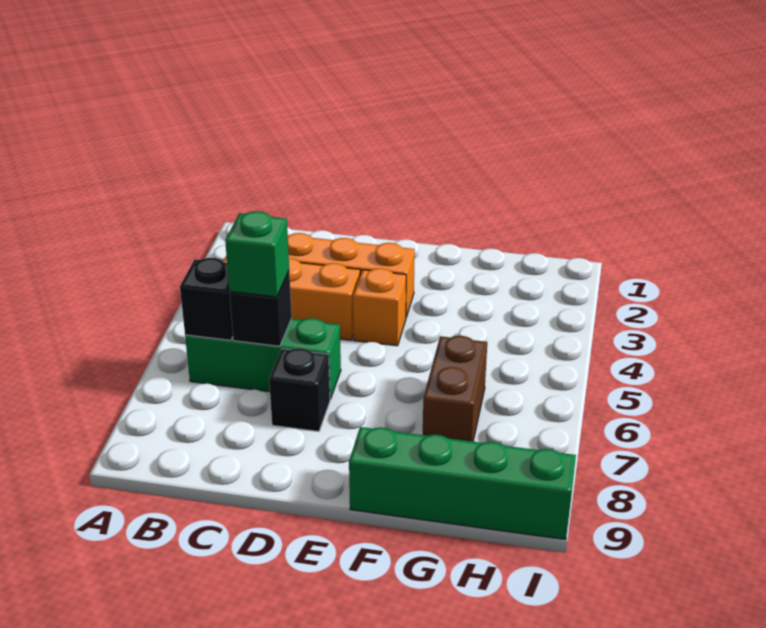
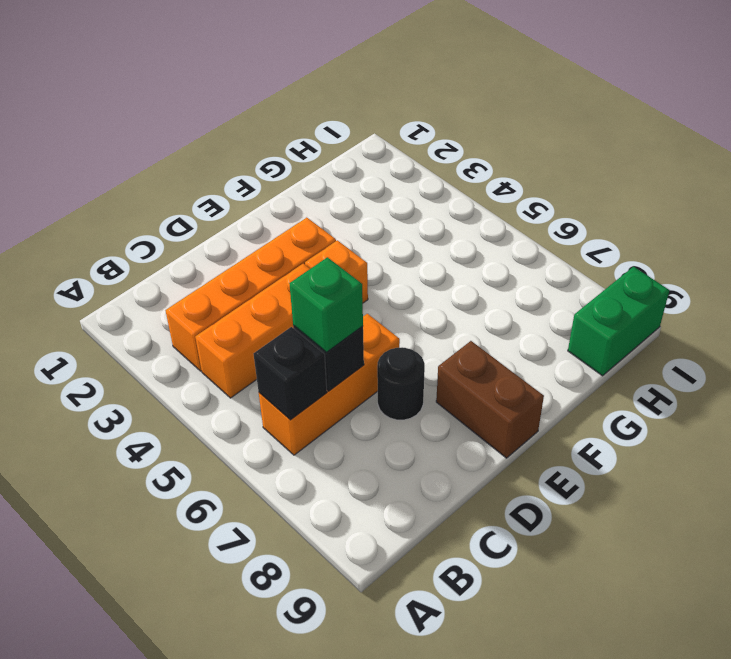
green brick B6:D6 level 1 -> orange brick B6:D6 level 1
black brick D7 level 1 -> black round brick D7 level 1
green brick F9:I9 level 1 -> green brick H9:I9 level 1
brown brick G6:G7 level 1 -> brown brick E8:E9 level 1

